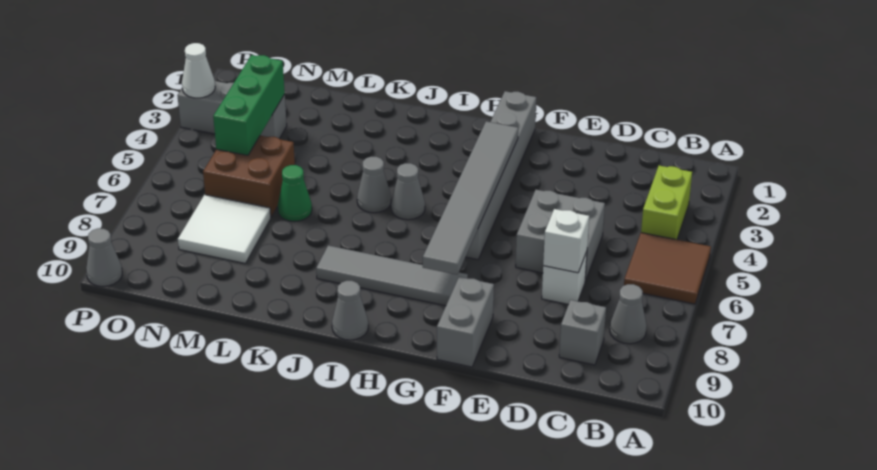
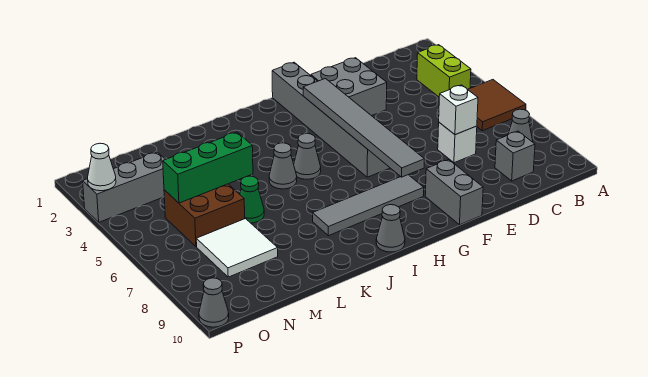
grey brick D5:E6 level 1 -> grey brick E2:F3 level 1
green brick N3:N5 level 2 -> green brick L5:N5 level 2

